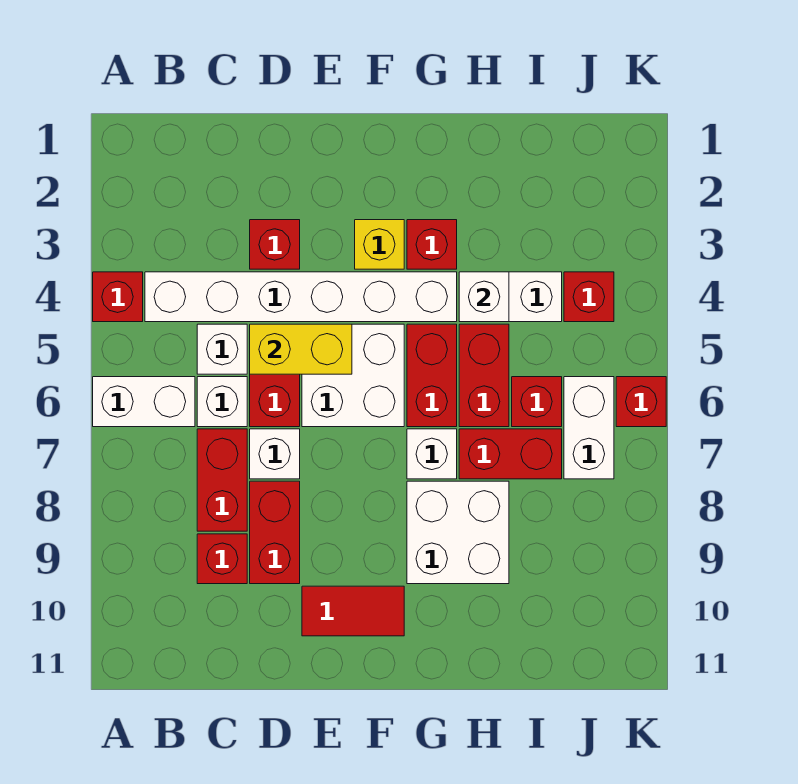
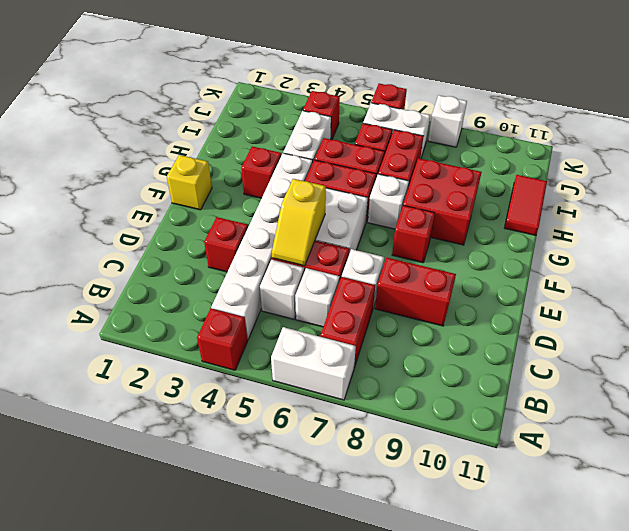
white brick A6:B6 level 1 -> white brick A6:A7 level 1
red brick C7:C8 level 1 -> red brick B7:C7 level 1
red brick C9 level 1 -> red brick F8 level 1
yellow brick D5:E5 level 2 -> yellow slope D5:E5 level 2 top E
red tile E10:F10 level 1 -> red tile H11:I11 level 1
yellow brick F3 level 1 -> yellow brick F1 level 1
white brick G8:H9 level 1 -> red brick G8:H9 level 1
white brick H4 level 2 -> white brick K8 level 1

